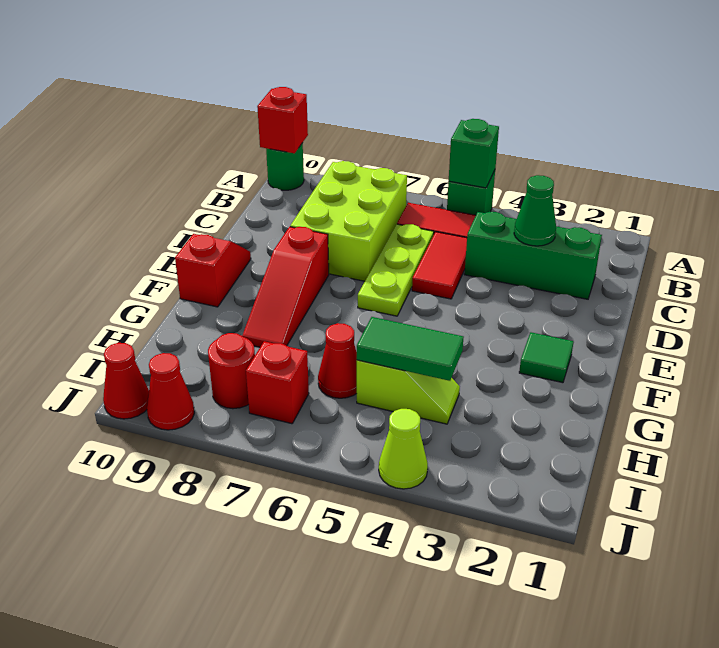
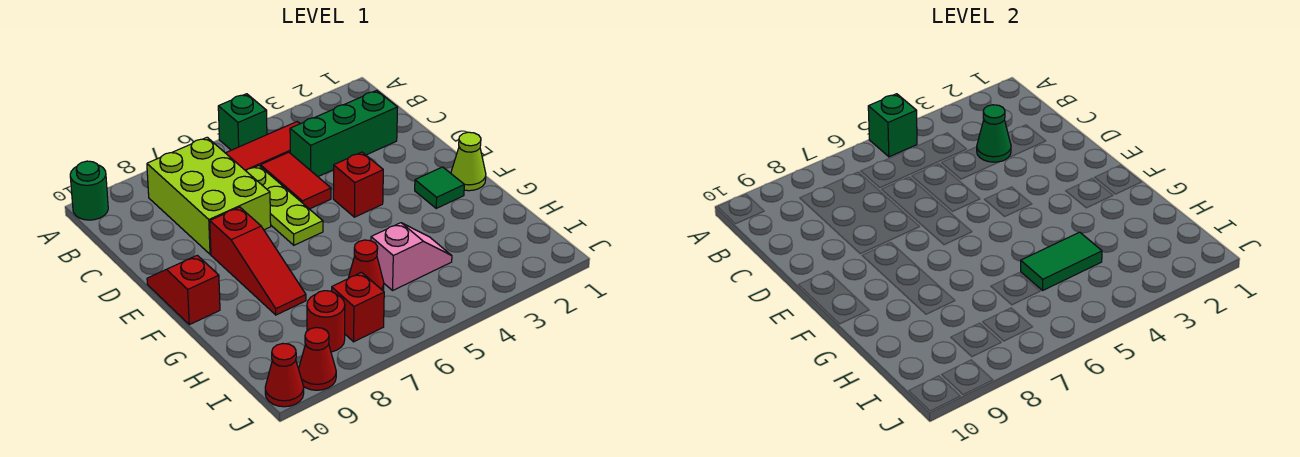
red brick A10 level 2 -> red brick E4 level 1
lime slope H4:H5 level 1 top 5 -> pink slope H4:H5 level 1 top 5
lime cone J4 level 1 -> lime cone F1 level 1

